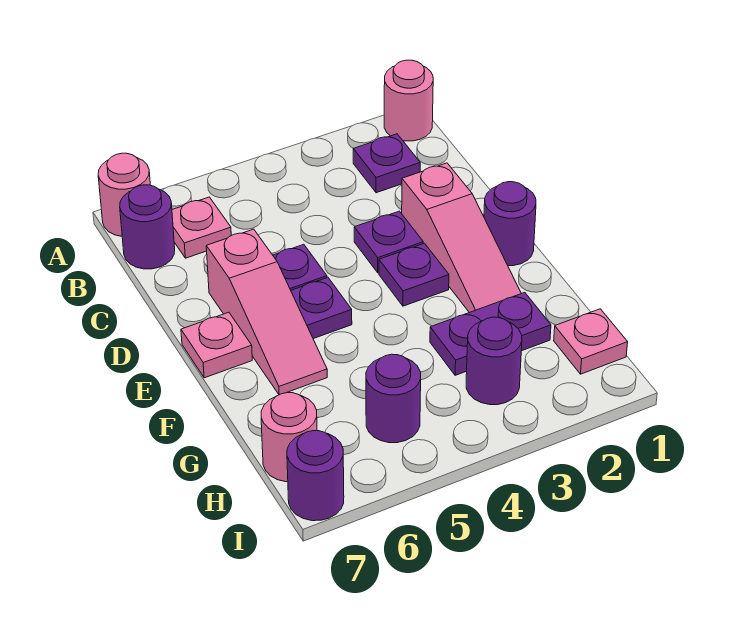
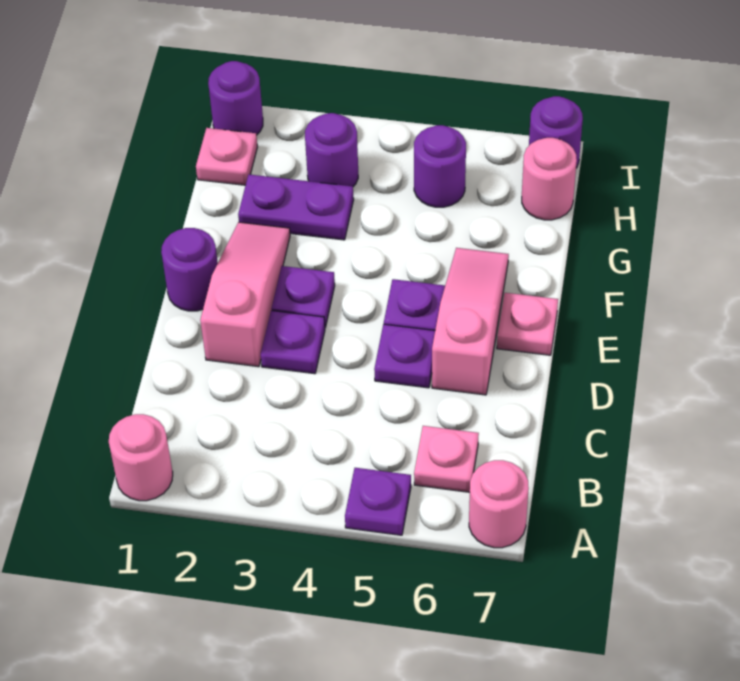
purple plate B2 level 1 -> purple plate A5 level 1
purple round brick B7 level 1 -> purple round brick I1 level 1

